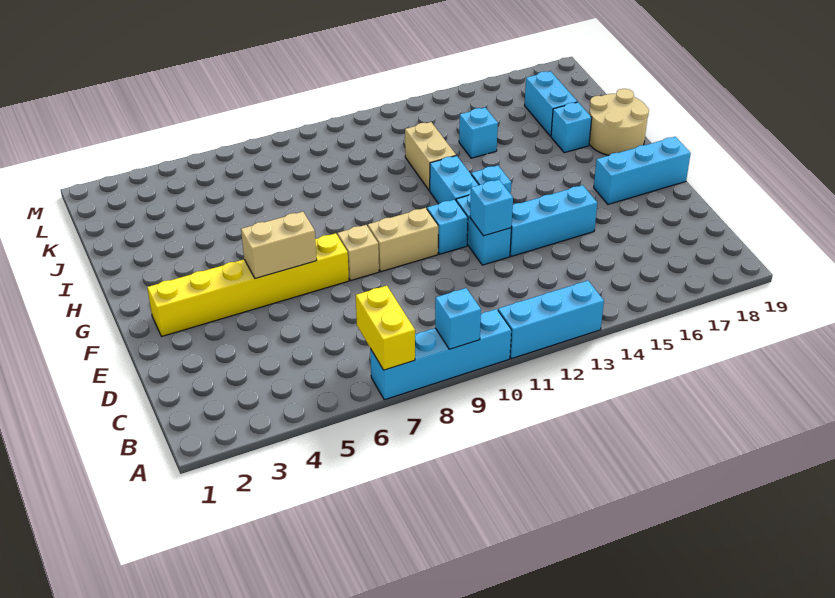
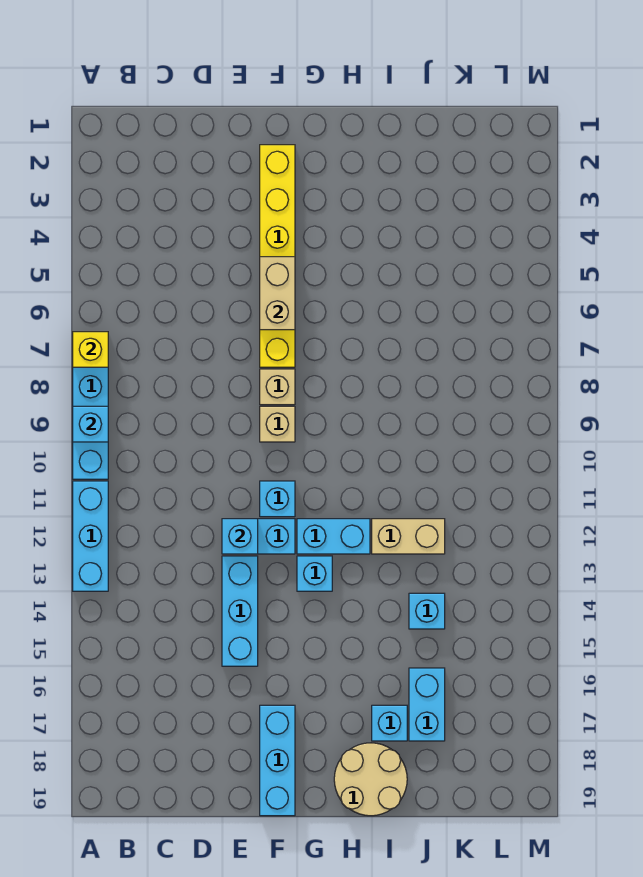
yellow brick A7:B7 level 2 -> yellow brick A7 level 2
tan brick F9:F10 level 1 -> tan brick F9 level 1
cyan brick J17:K17 level 1 -> cyan brick J16:J17 level 1

